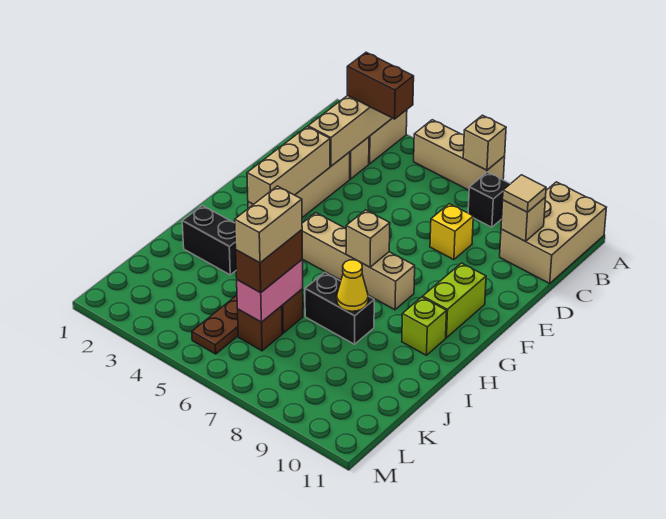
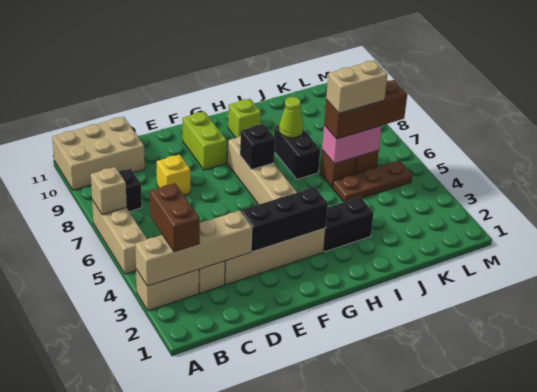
tan brick C10 level 2 -> none
tan tile C10 level 3 -> none
tan brick E3:G3 level 2 -> black brick E3:G3 level 2
lime brick F10:G10 level 1 -> lime brick F9:F10 level 1
tan brick G7 level 2 -> black brick G7 level 2
black brick I2:I3 level 1 -> black brick H3:I3 level 1
yellow cone I8 level 2 -> lime cone I8 level 2
brown brick J6:K6 level 3 -> brown brick J6:L6 level 3

